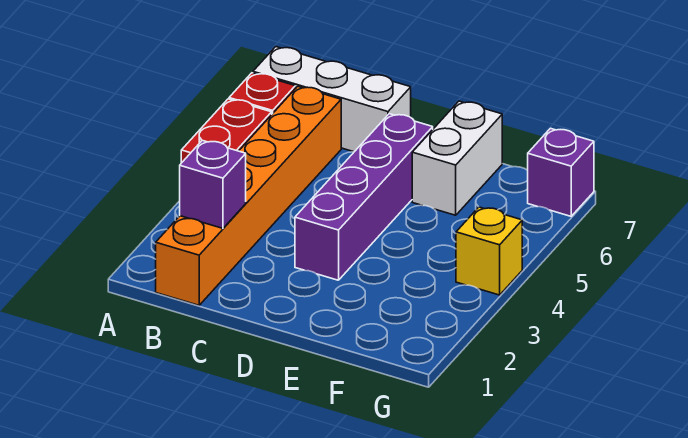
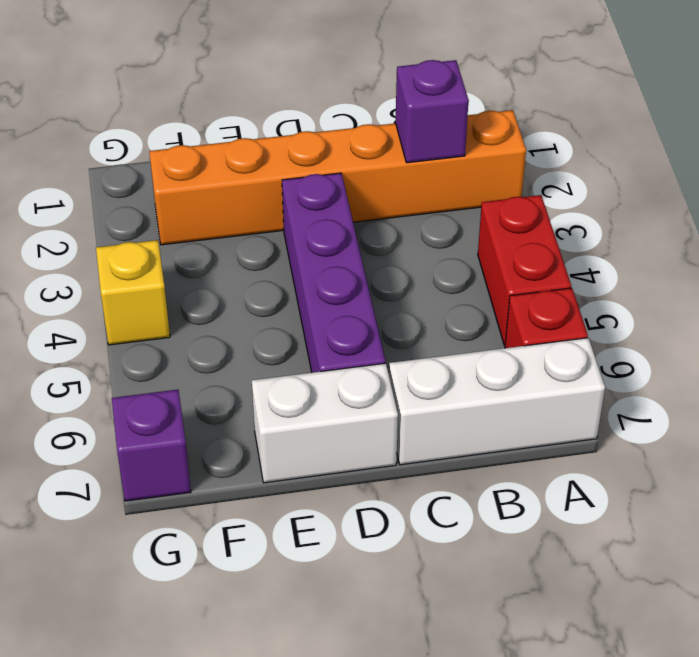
orange brick B1:B6 level 1 -> orange brick A2:F2 level 1
white brick E6:E7 level 1 -> white brick D7:E7 level 1

